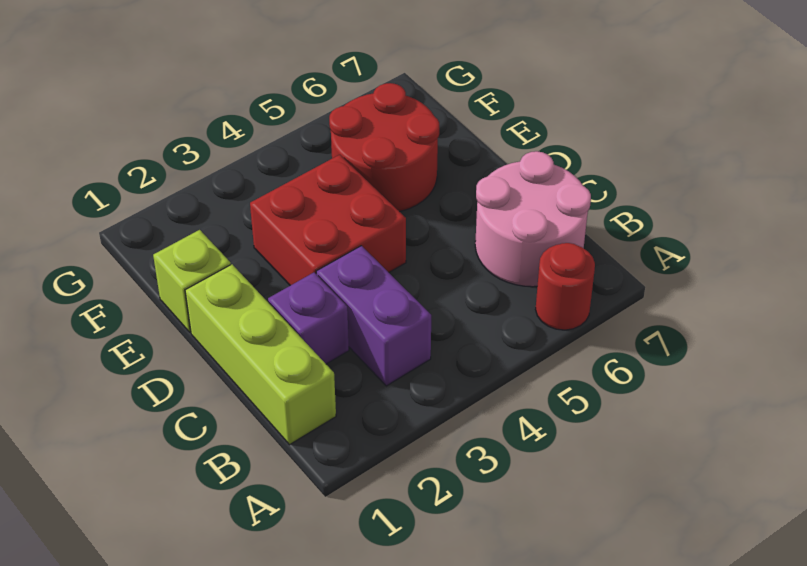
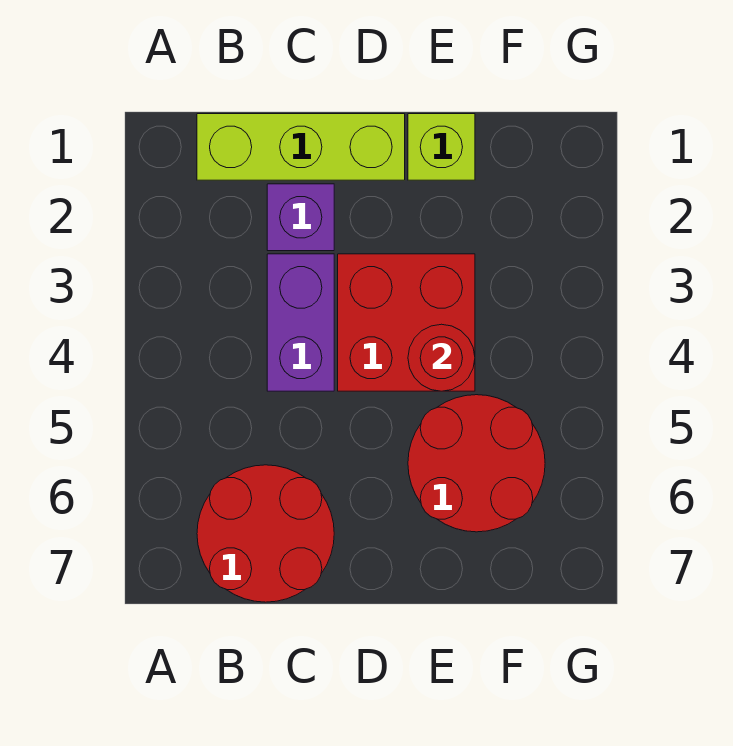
red round brick A6 level 1 -> red round brick E4 level 2
purple brick B3:C3 level 1 -> purple brick C3:C4 level 1
pink round brick B6:C7 level 1 -> red round brick B6:C7 level 1

